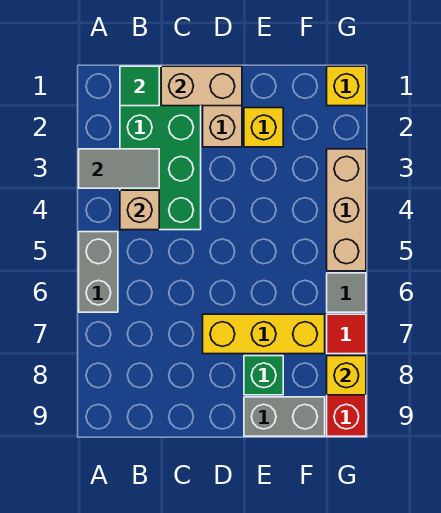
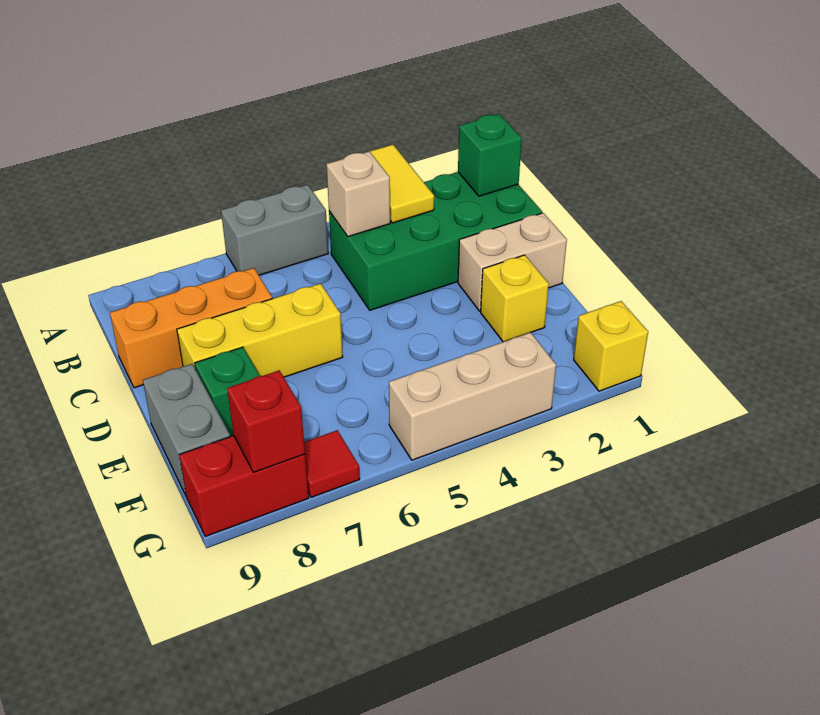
grey tile A3:B3 level 2 -> yellow tile A3:B3 level 2
green tile B1 level 2 -> green brick B1 level 2
tan brick C1:D1 level 2 -> none
none -> orange brick C7:C9 level 1
yellow brick D7:F7 level 1 -> yellow brick D6:D8 level 1
grey tile G6 level 1 -> none
yellow brick G8 level 2 -> red brick G8 level 2

